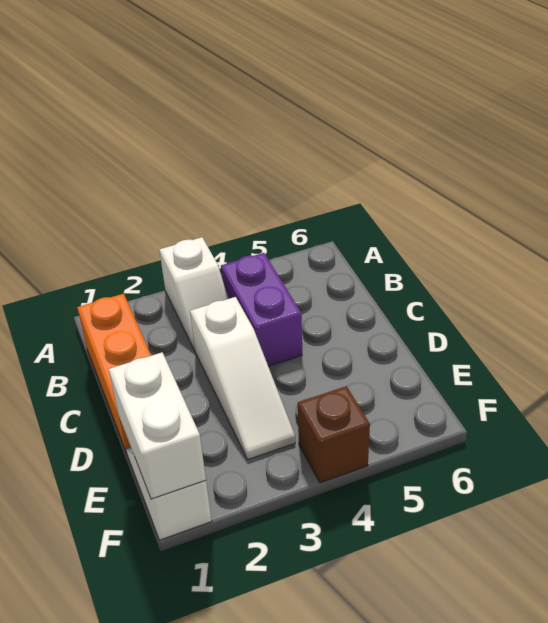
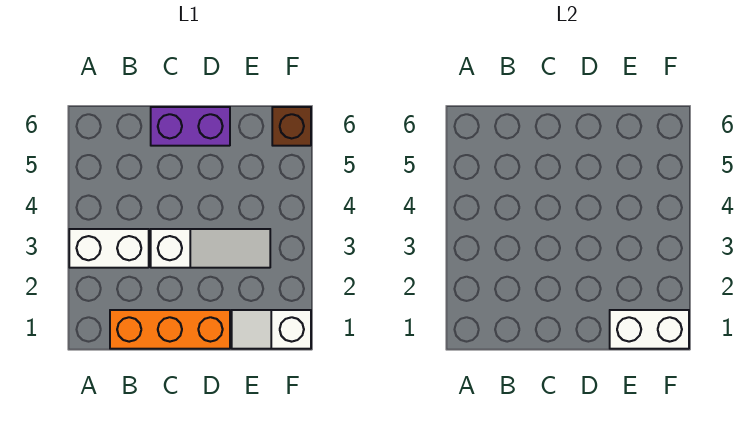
white slope A3:B3 level 1 top A -> white brick A3:B3 level 1
purple brick B4:C4 level 1 -> purple brick C6:D6 level 1
brown brick F4 level 1 -> brown brick F6 level 1

